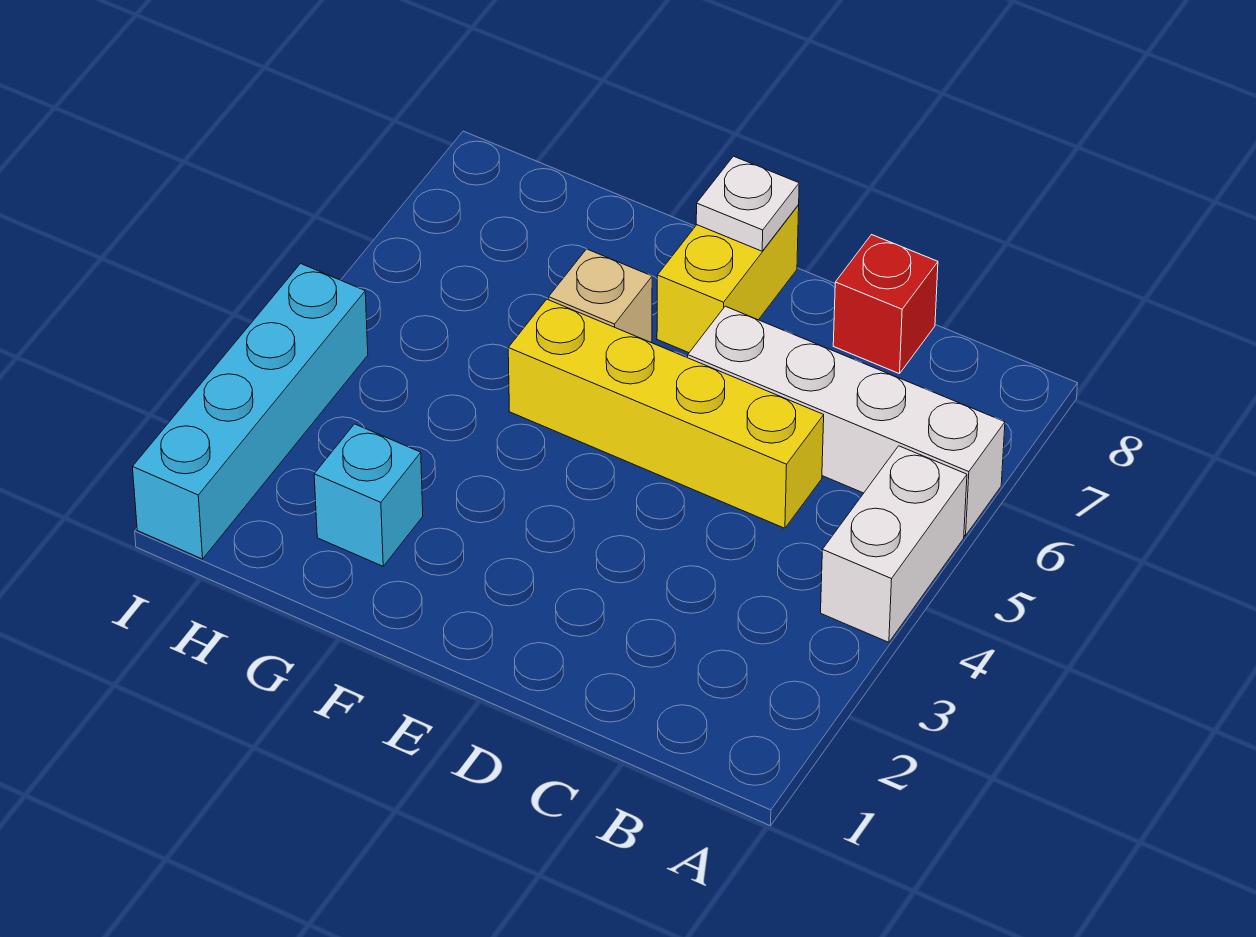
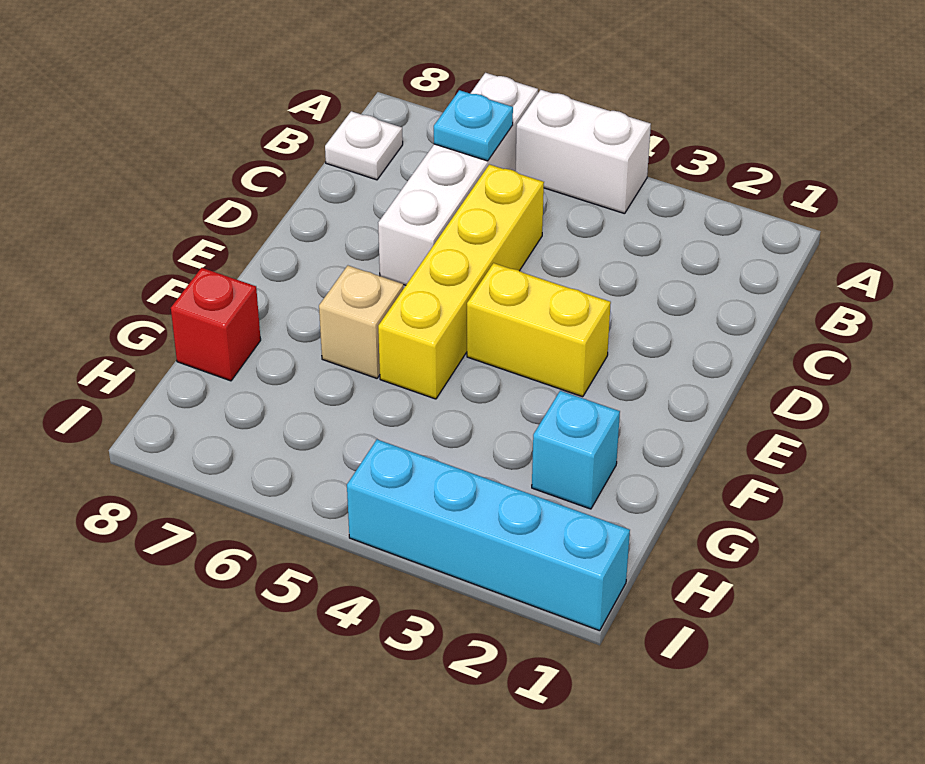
none -> cyan plate B6 level 2
red brick C8 level 1 -> red brick G8 level 1
yellow brick E7:E8 level 1 -> yellow brick E3:E4 level 1
white plate E8 level 2 -> white plate B8 level 1

